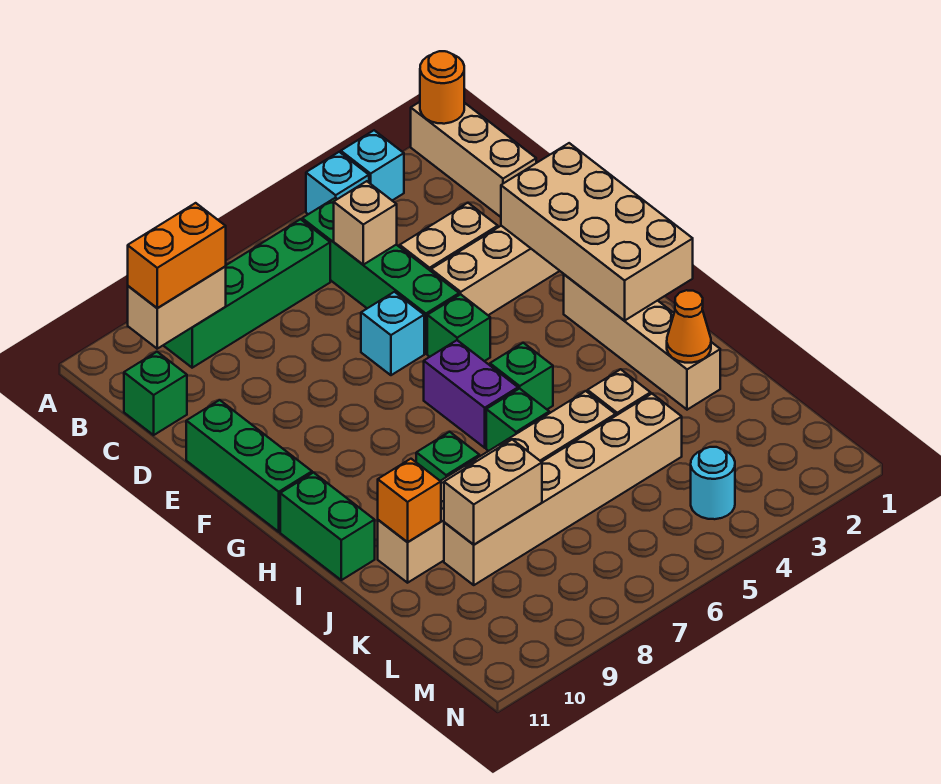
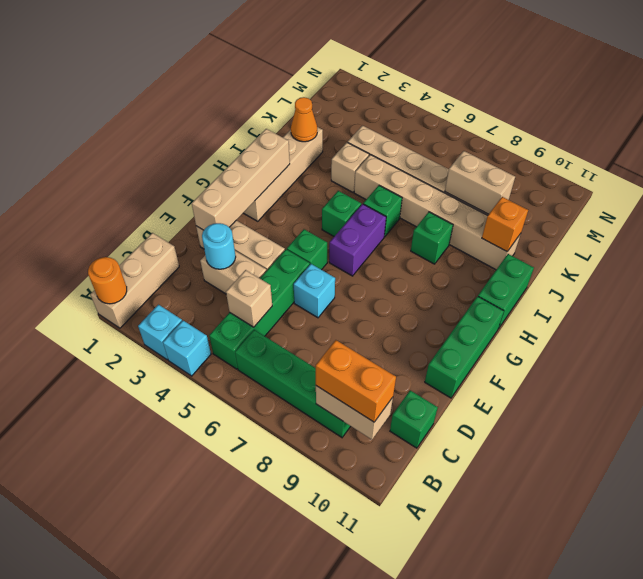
tan brick E1:H2 level 2 -> tan brick E2:H2 level 2
cyan round brick M4 level 1 -> cyan round brick D3 level 2

